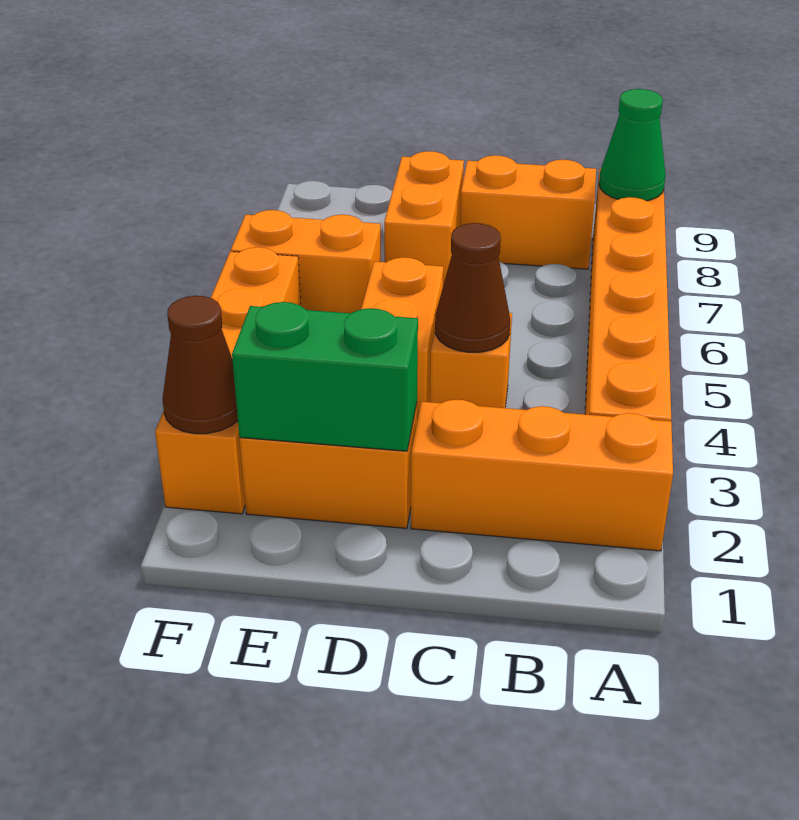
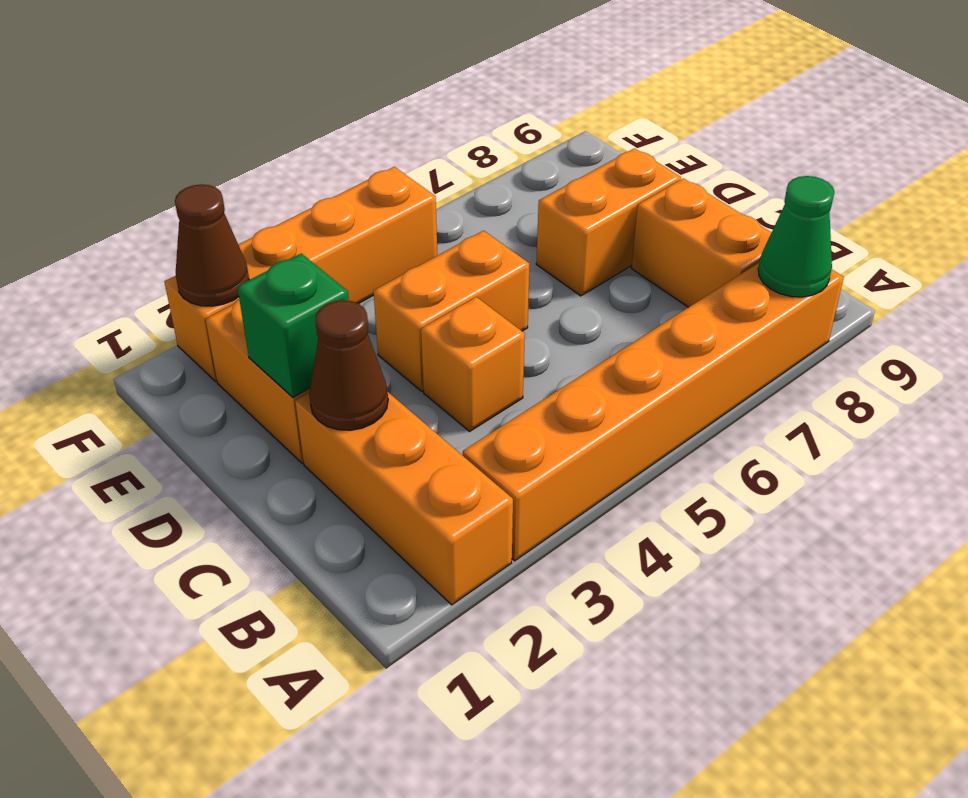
brown cone C4 level 2 -> brown cone C2 level 2
green brick D2:E2 level 2 -> green brick D2 level 2
orange brick E6:F6 level 1 -> none

